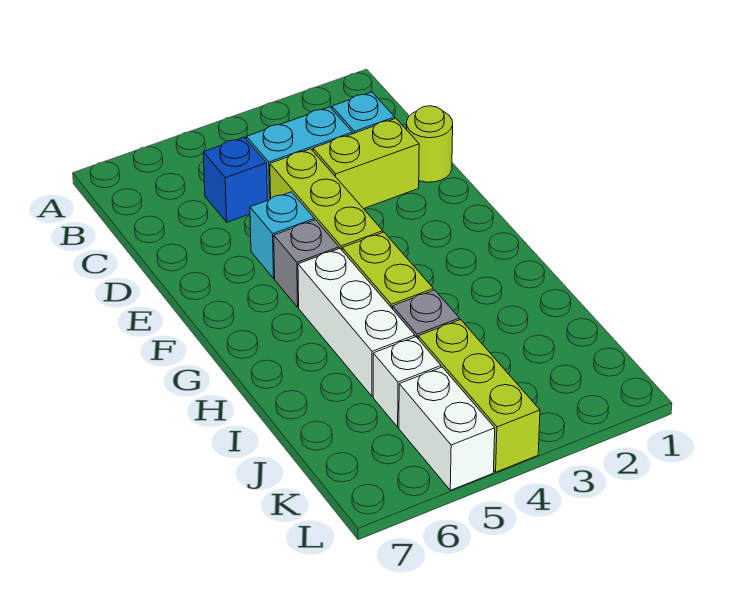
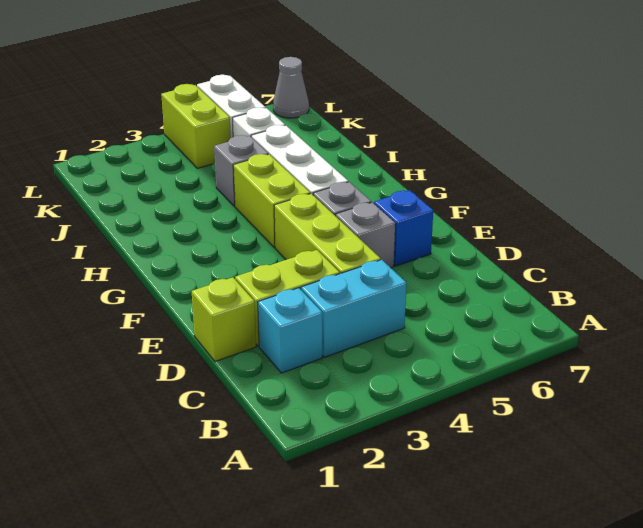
blue brick C5 level 1 -> blue brick E6 level 1
lime round brick D1 level 1 -> lime brick D1 level 1
cyan brick E5 level 1 -> grey brick E5 level 1
lime brick J4:L4 level 1 -> lime brick K4:L4 level 1
none -> grey cone L7 level 1

